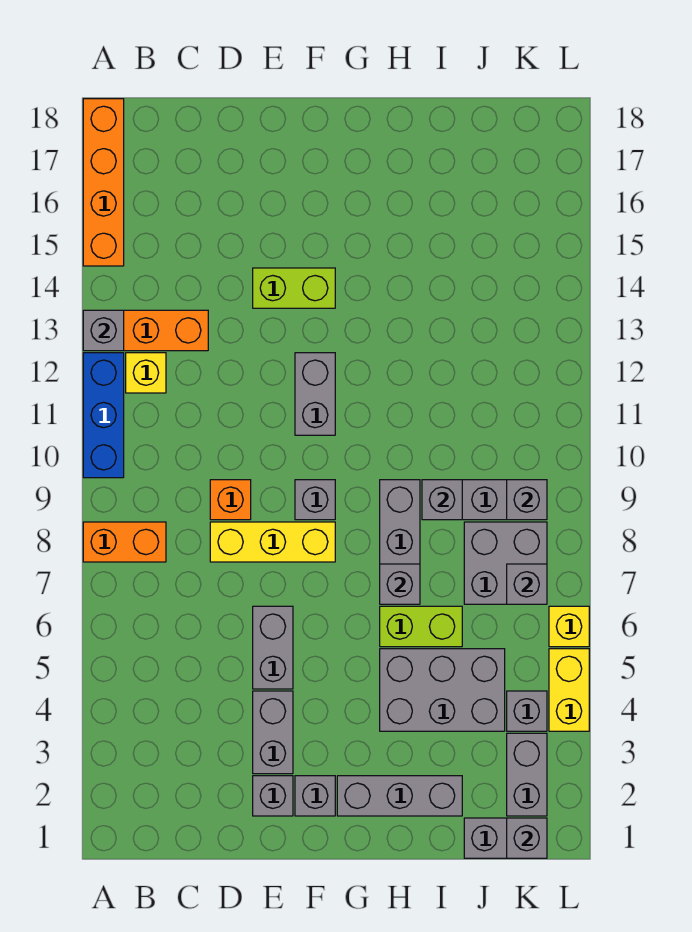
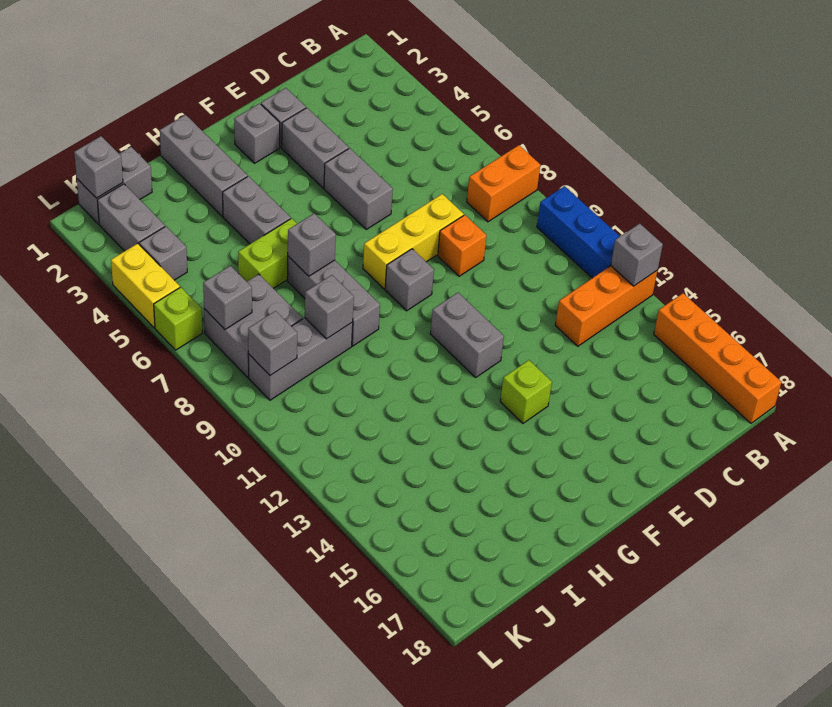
yellow brick B12 level 1 -> none
lime brick E14:F14 level 1 -> lime brick F14 level 1
grey brick G2:I2 level 1 -> grey brick H1:H3 level 1
grey brick H4:J5 level 1 -> grey brick H4:H5 level 1
yellow brick L6 level 1 -> lime brick L6 level 1

